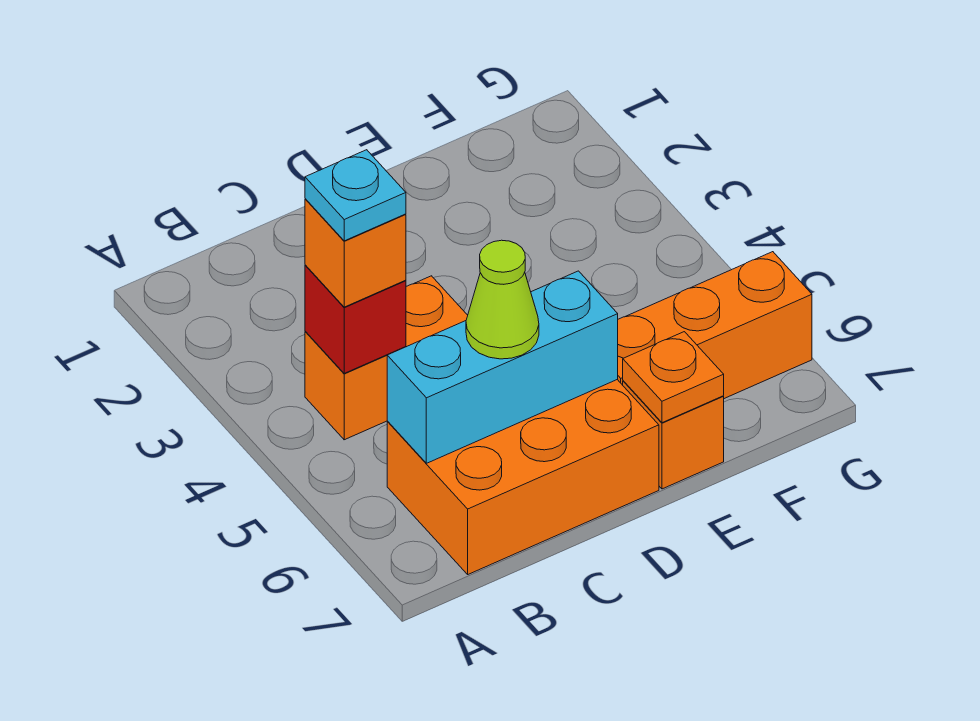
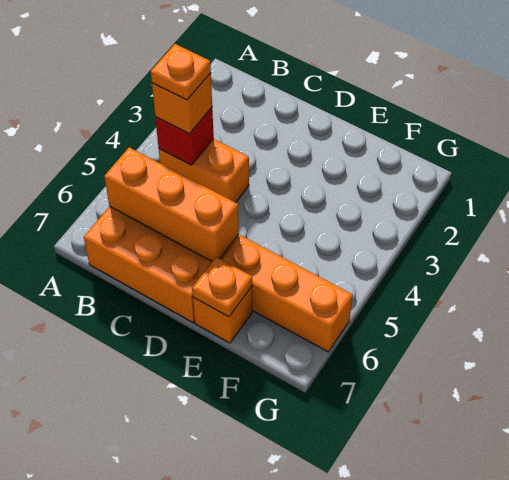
cyan plate B4 level 4 -> orange plate B4 level 4
cyan brick B6:D6 level 2 -> orange brick B6:D6 level 2
lime cone C6 level 3 -> none

